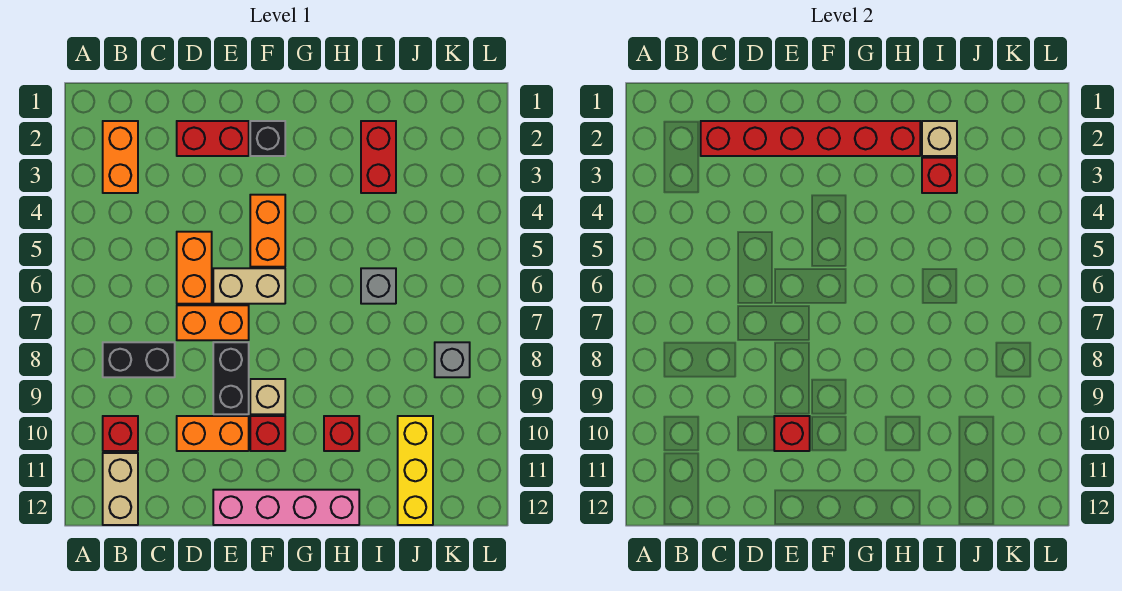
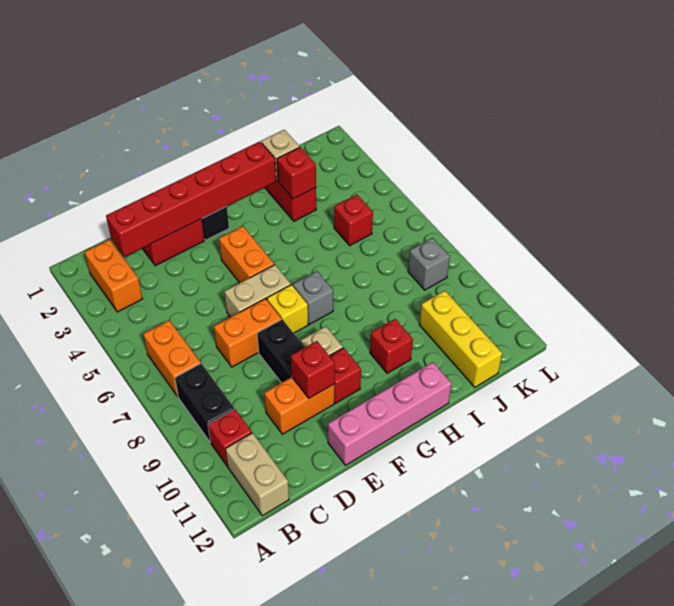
black brick B8:C8 level 1 -> black brick B8:B9 level 1
orange brick D5:D6 level 1 -> orange brick B6:B7 level 1
none -> yellow brick F7 level 1
grey brick I6 level 1 -> grey brick G7 level 1
none -> red brick J5 level 1

